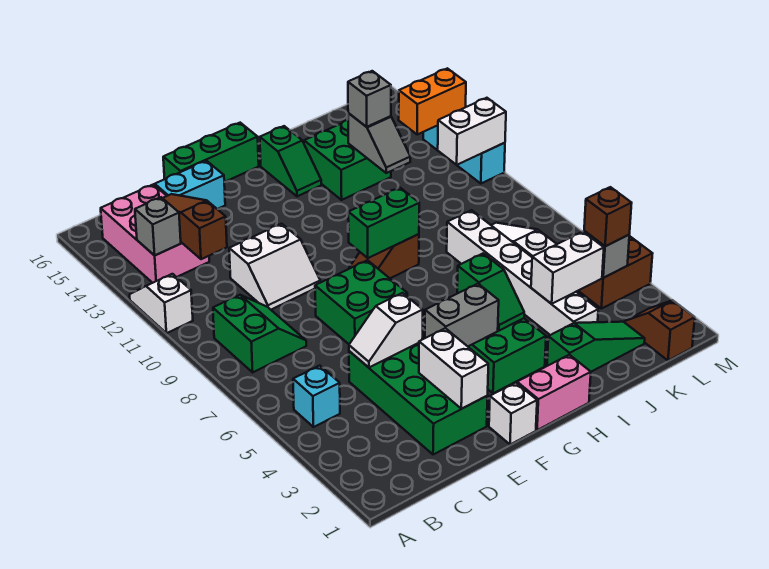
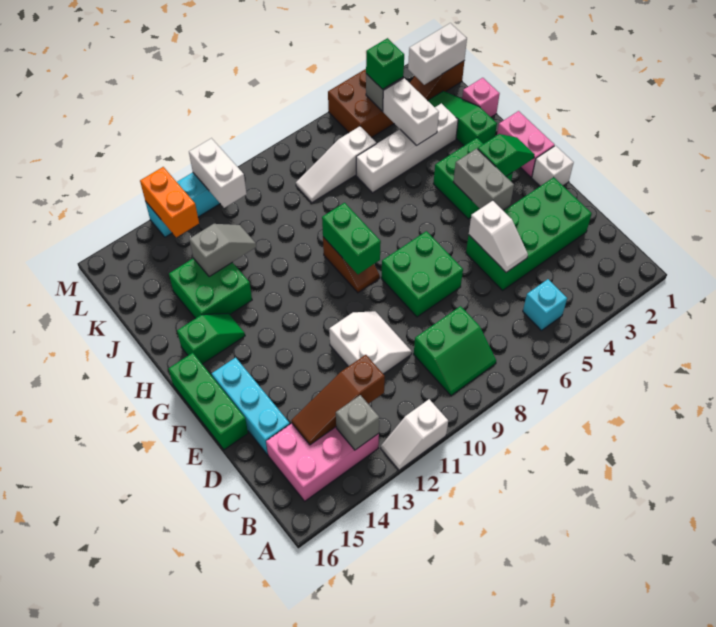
green slope B8:C9 level 1 top B -> green slope B8:C9 level 1 top C
cyan brick D15:E15 level 1 -> cyan brick D15:F15 level 1
white brick E2:E3 level 2 -> white brick L1:L2 level 2
green slope H4:H5 level 2 top 5 -> green slope G2:G3 level 2 top 3
none -> pink brick J1 level 1
white brick J3:J8 level 1 -> white brick J3:J6 level 1
grey brick J13 level 3 -> none
brown brick L4 level 3 -> green brick L4 level 3

